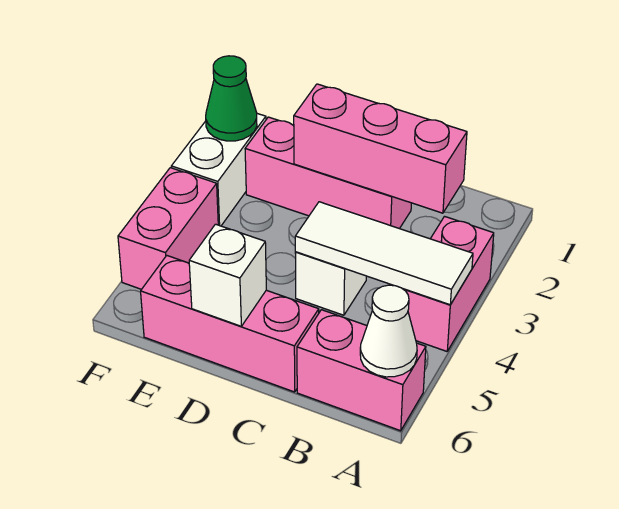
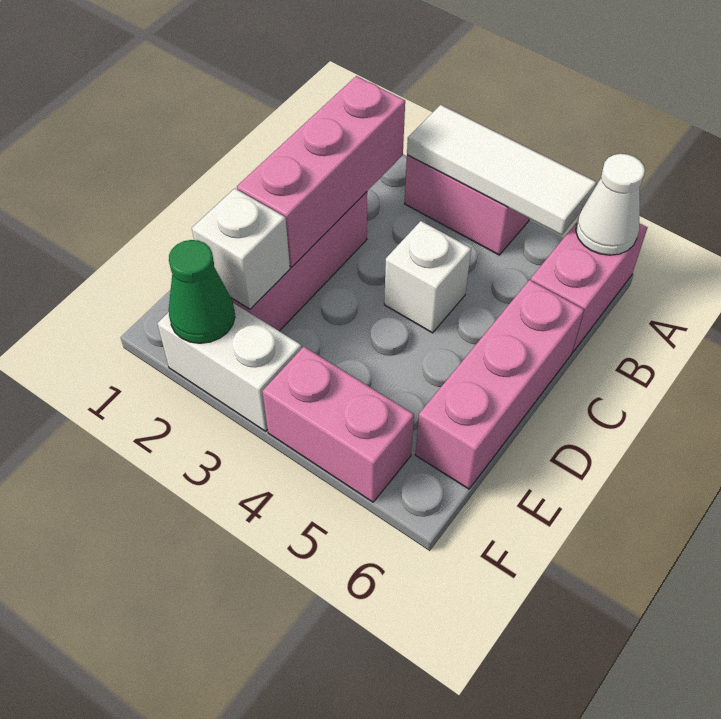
white tile A4:C4 level 2 -> white tile A3:A5 level 2
white brick D6 level 2 -> white brick E2 level 2

